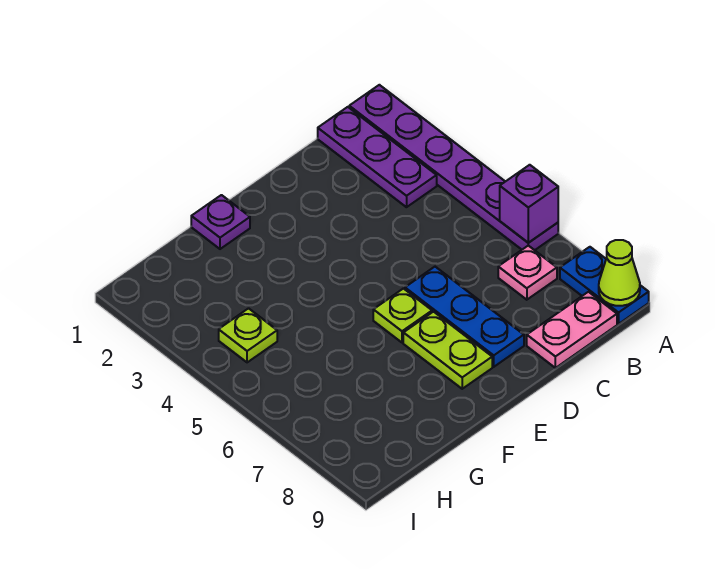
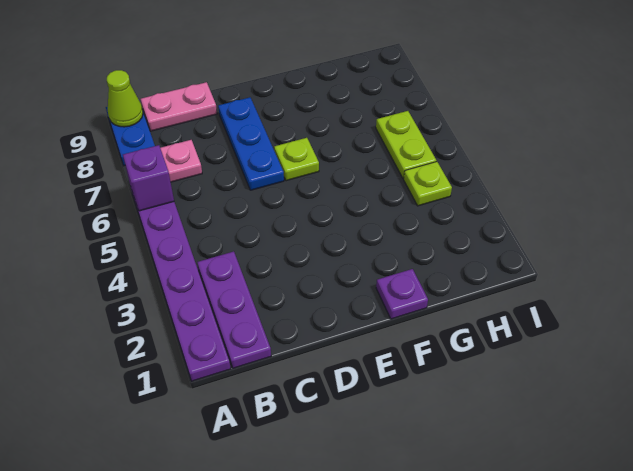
lime plate E7:E8 level 1 -> lime plate H5:H6 level 1

